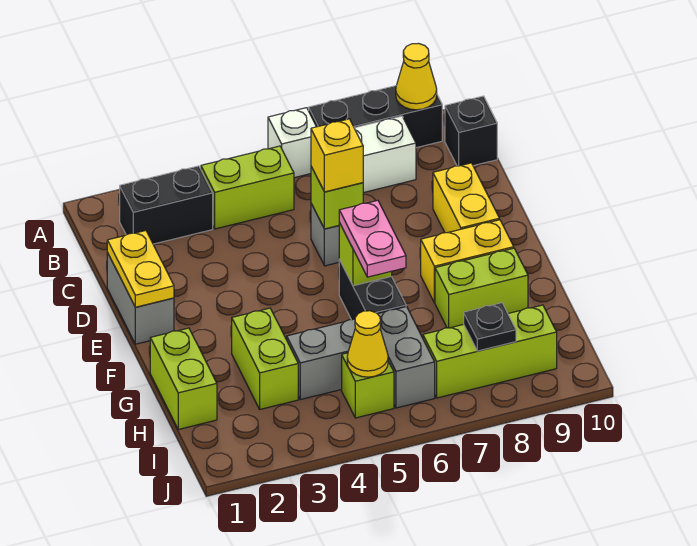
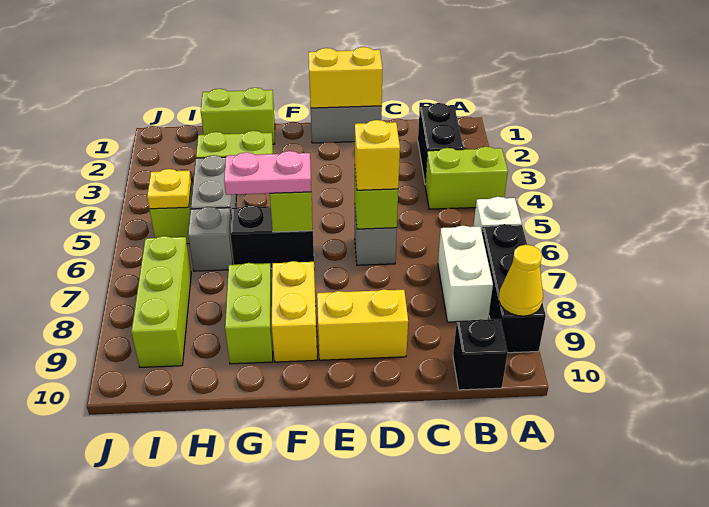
lime brick B4:B5 level 1 -> lime brick A4:B4 level 1
yellow plate D1:E1 level 2 -> yellow brick D1:E1 level 2
grey brick H6:I6 level 1 -> grey brick H6 level 1
yellow cone I5 level 2 -> yellow plate I5 level 2
black plate I8 level 2 -> none

